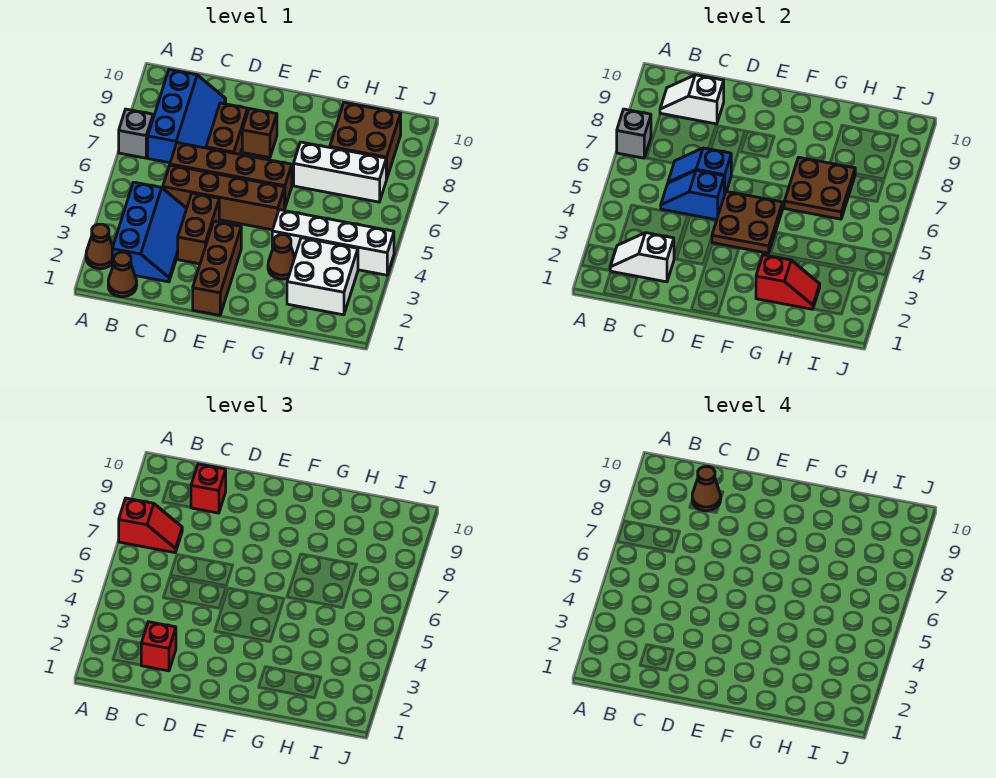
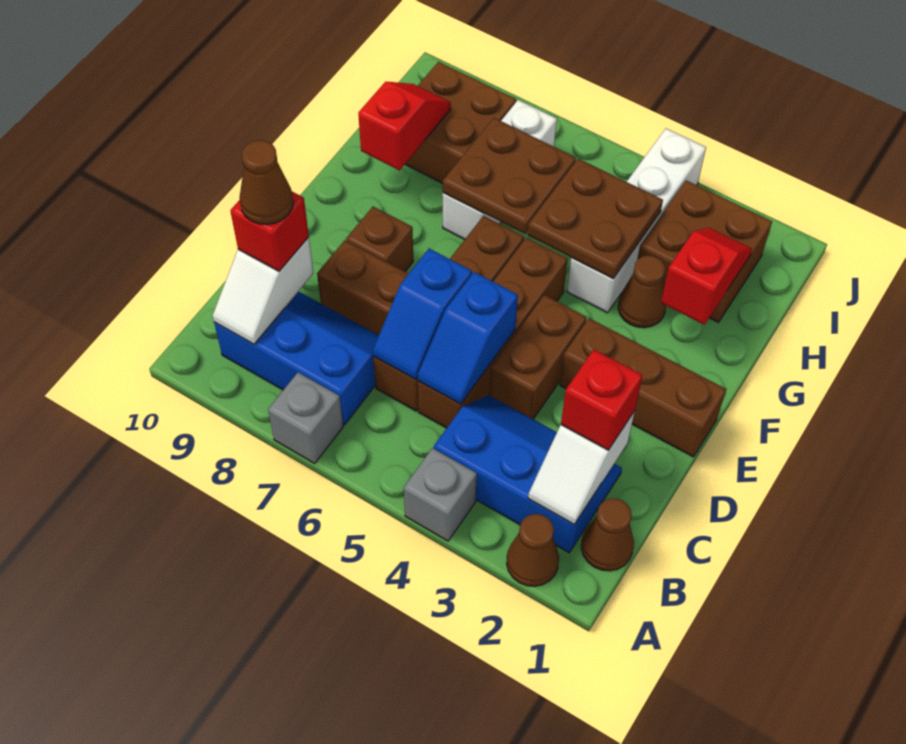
grey brick A7 level 2 -> grey brick A4 level 1
red slope A7:B7 level 3 top A -> red slope G9:H9 level 2 top G
brown brick D3:D4 level 1 -> brown brick D4:E4 level 1
brown plate E4:F5 level 2 -> brown plate G4:H5 level 2
white brick H2:I3 level 1 -> brown brick H2:I3 level 1

